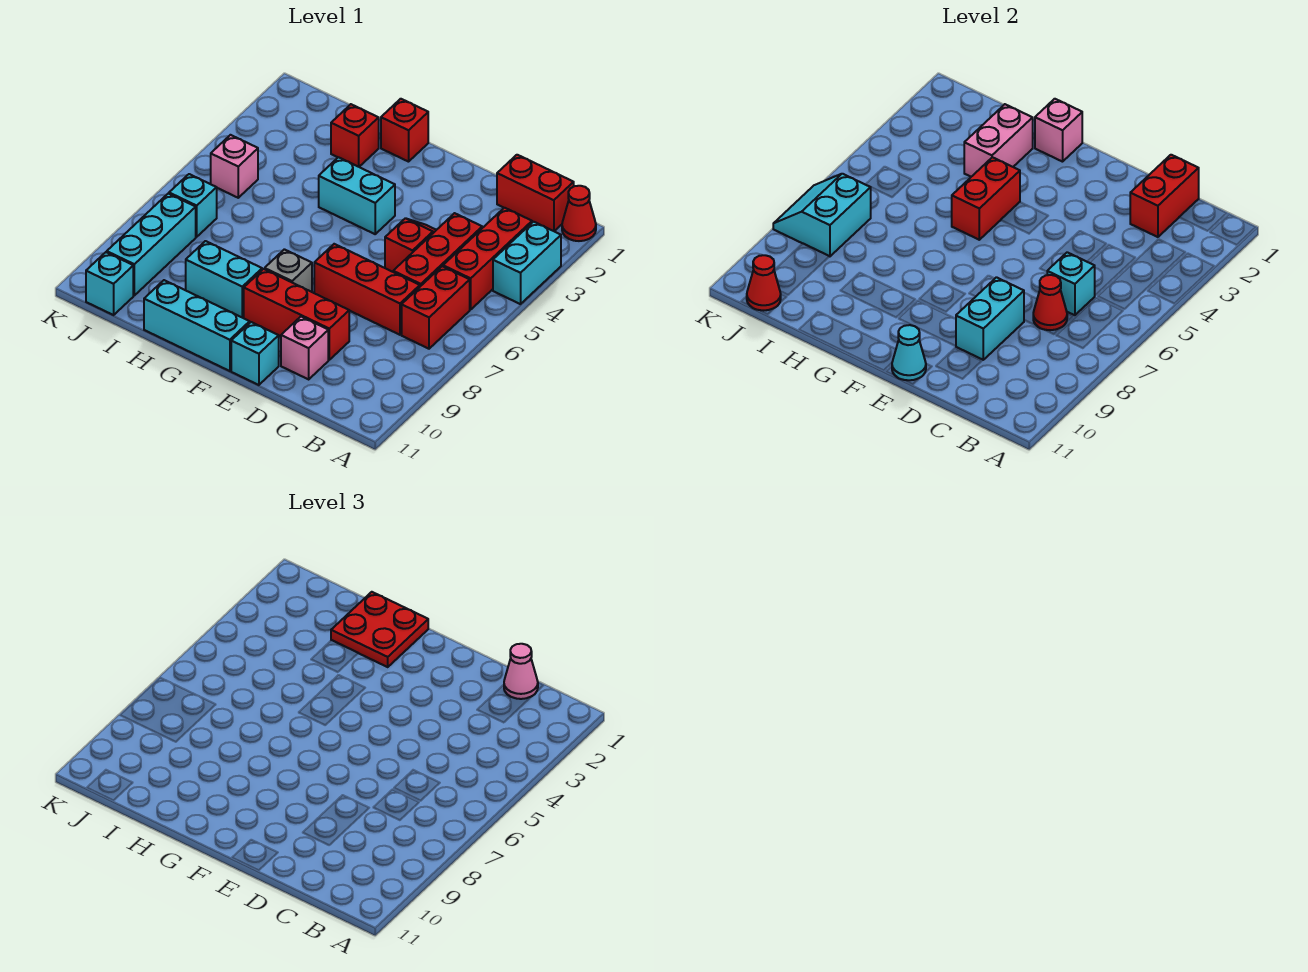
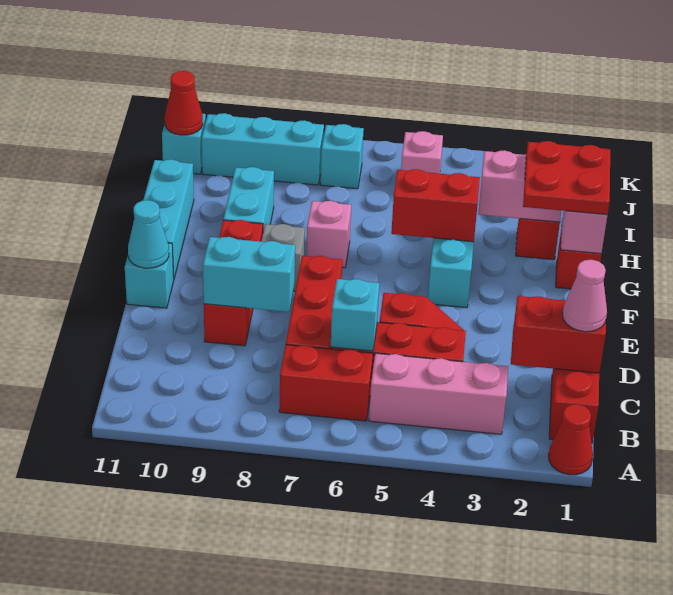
cyan brick A3:A4 level 1 -> none
red brick B3:B5 level 1 -> pink brick B3:B5 level 1
red cone C7 level 2 -> none
pink brick D10 level 1 -> pink brick G7 level 1
cyan slope J7:K8 level 2 top J -> none

